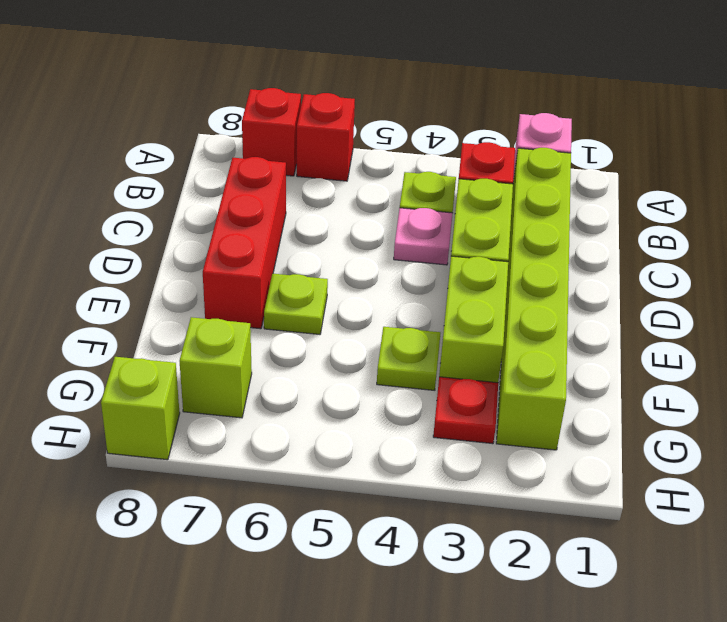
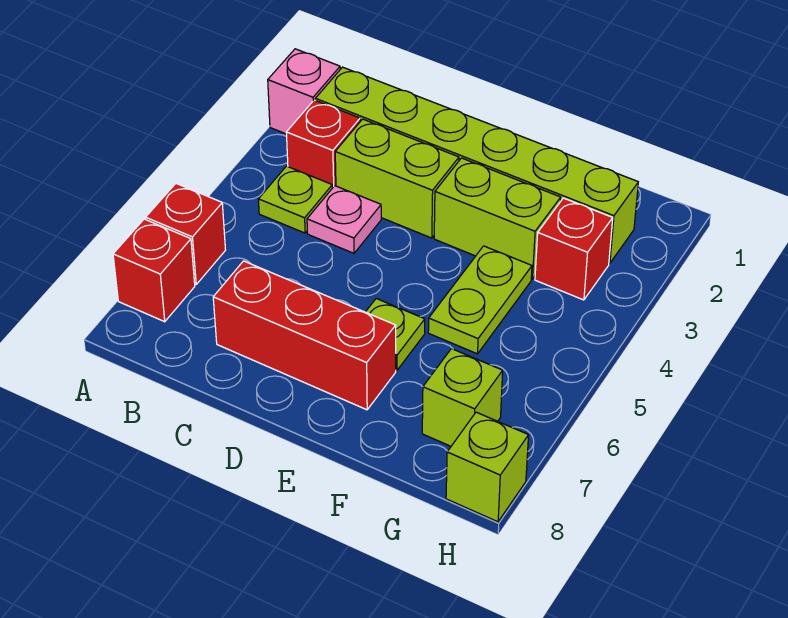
lime plate F4 level 1 -> lime plate F4:F5 level 1
red plate G3 level 1 -> red brick G3 level 1

